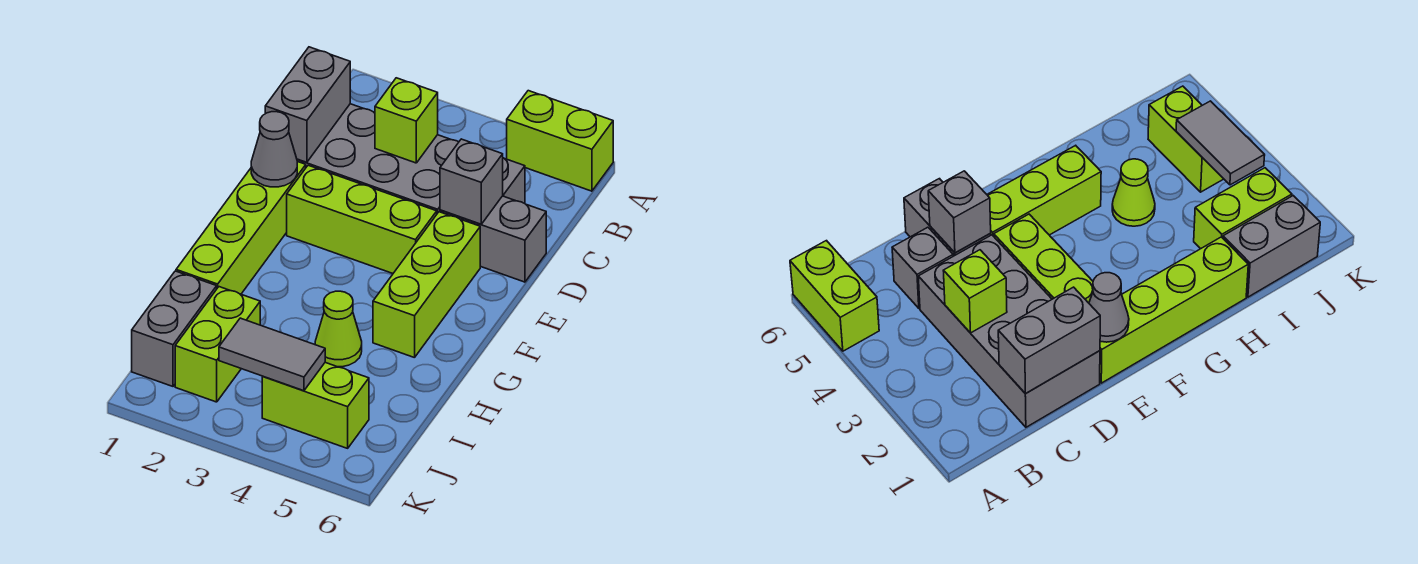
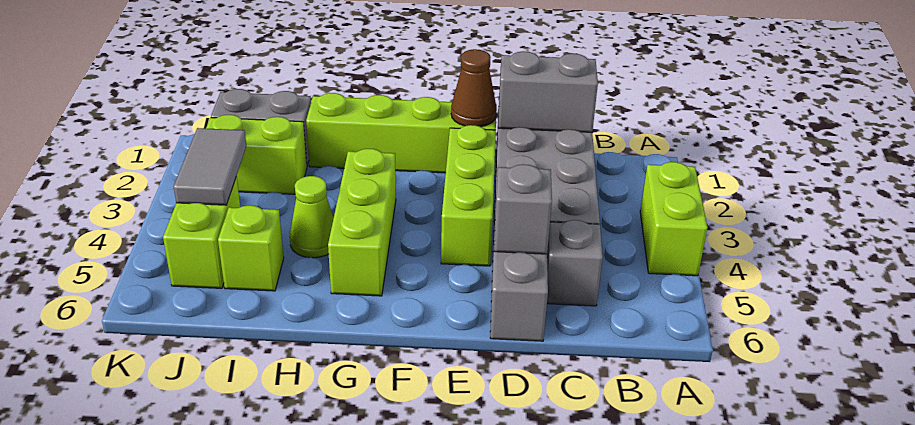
lime brick A5:A6 level 1 -> lime brick A3:A4 level 1
lime brick C3 level 2 -> lime brick I5 level 1
grey cone E1 level 2 -> brown cone E1 level 2
lime brick E5:G5 level 1 -> lime brick G3:G5 level 1

